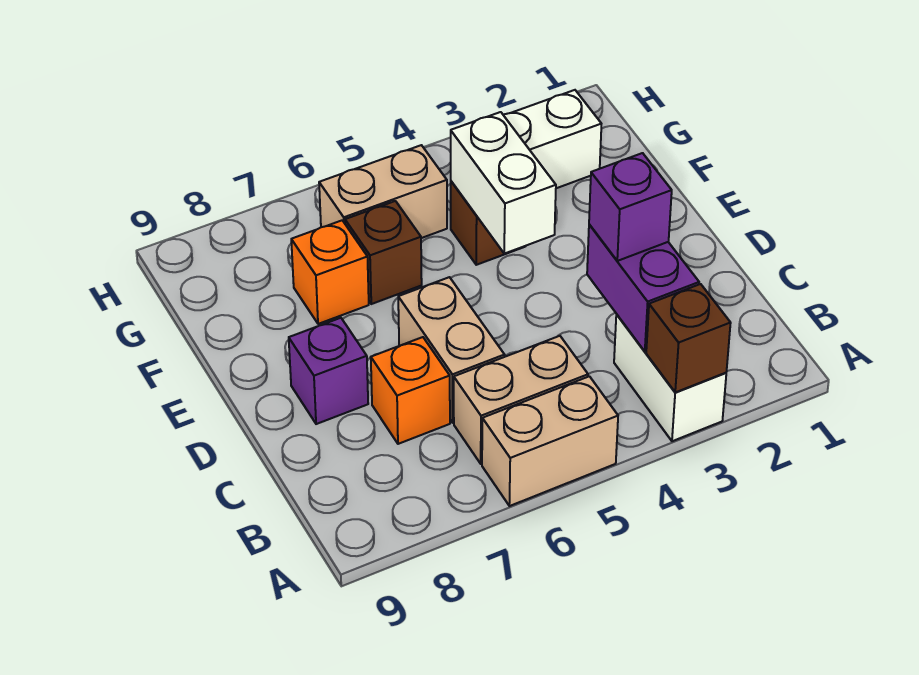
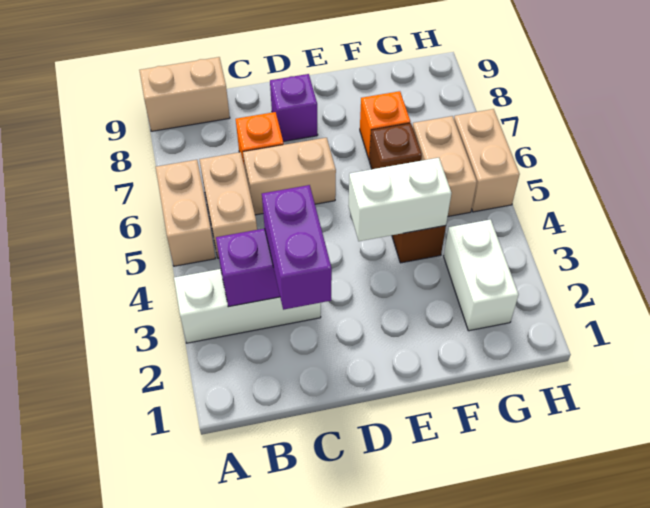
white brick A3:B3 level 1 -> white brick A3:C3 level 1
brown brick A3 level 2 -> none
none -> tan brick A9:B9 level 1
purple brick C3 level 3 -> purple brick C2:C3 level 3
none -> tan brick H5:H6 level 1

